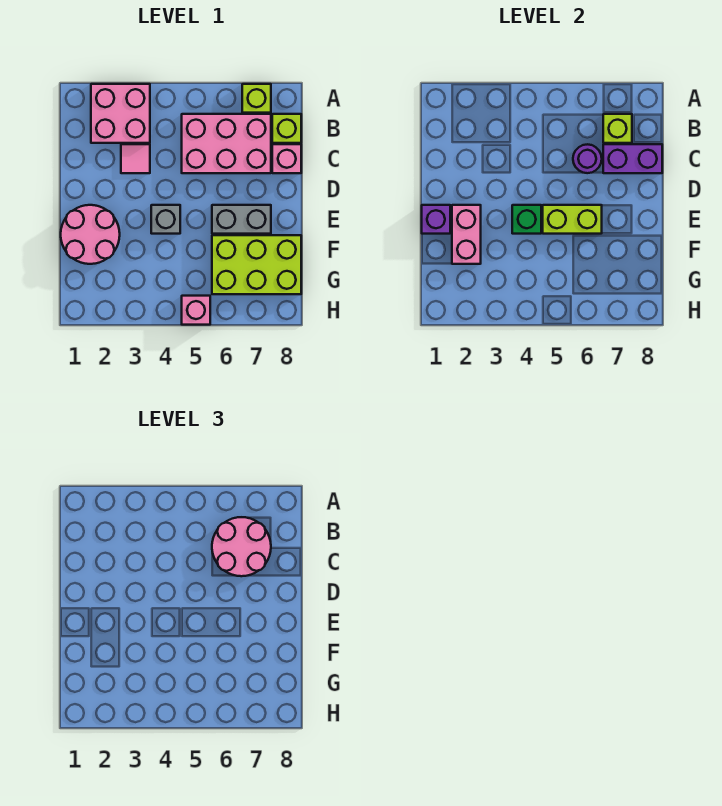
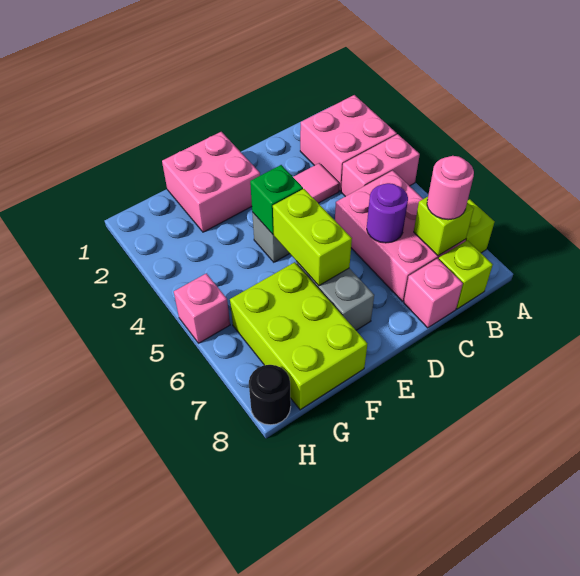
pink round brick B6:C7 level 3 -> pink round brick B7 level 3
purple brick C7:C8 level 2 -> none
pink round brick E1:F2 level 1 -> pink brick E1:F2 level 1
purple brick E1 level 2 -> none
pink brick E2:F2 level 2 -> pink brick A4:B4 level 1
none -> black round brick H8 level 1

